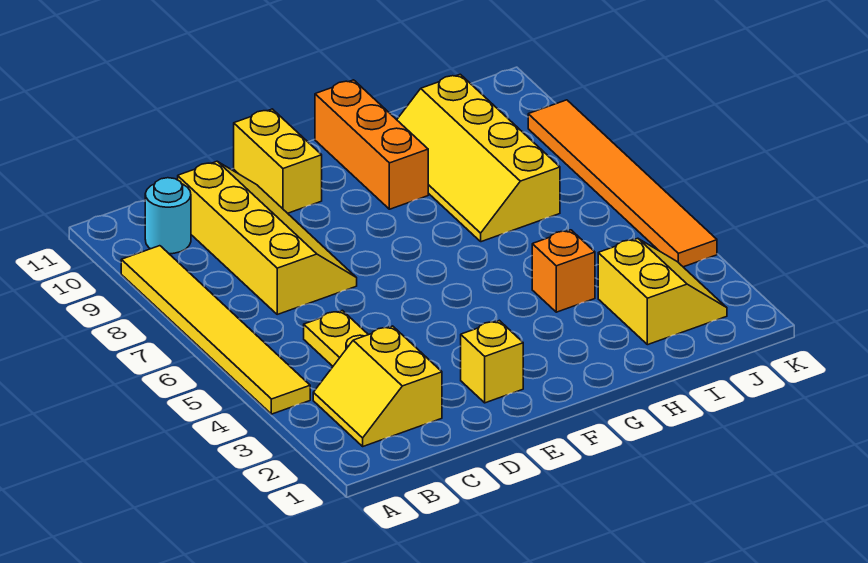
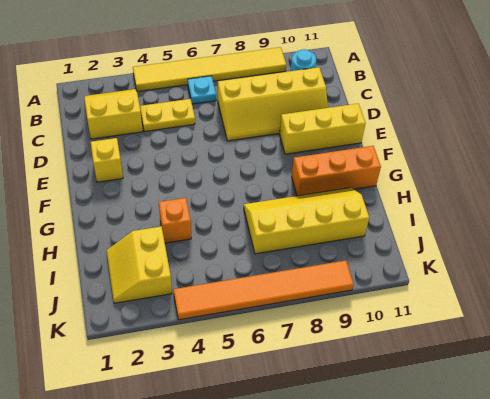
none -> cyan plate B6 level 1
yellow brick E10:E11 level 1 -> yellow brick E9:E11 level 1
yellow slope I2:J3 level 1 top I -> yellow slope I2:J3 level 1 top 3

